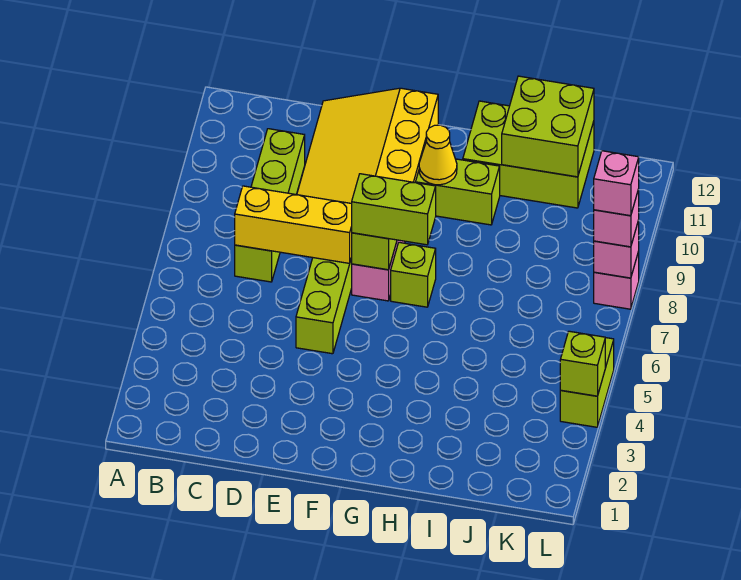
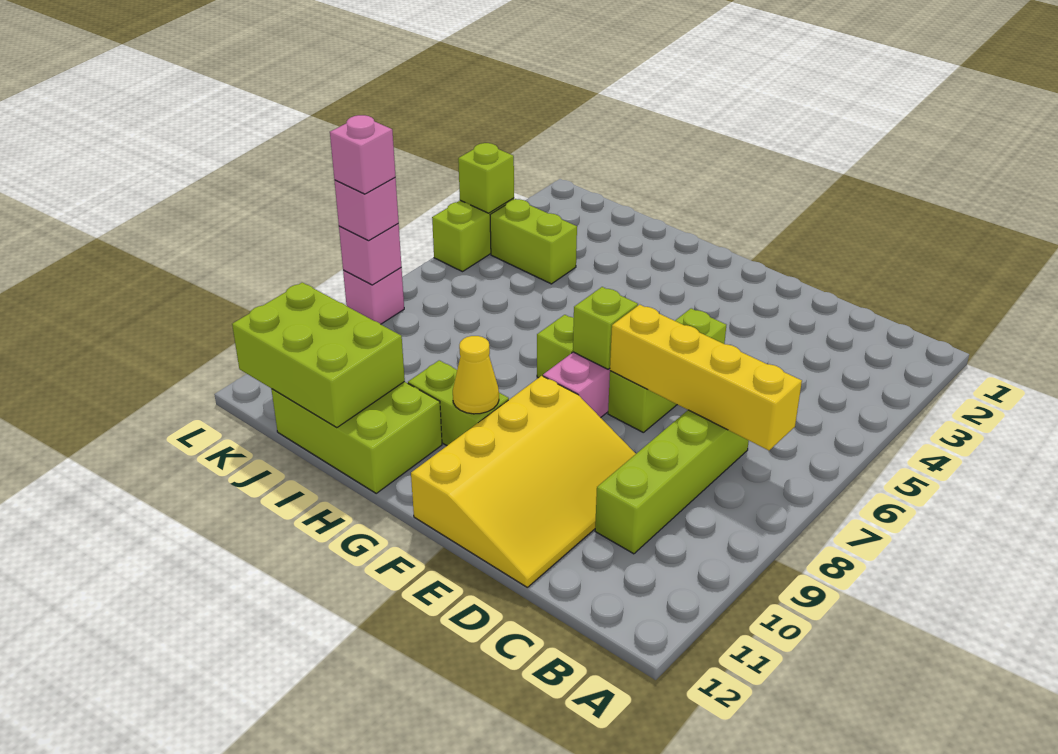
yellow brick C7:E7 level 2 -> yellow brick B7:E7 level 2
lime brick F7:G7 level 3 -> lime brick J4:K4 level 1
lime brick I11:J12 level 2 -> lime brick I11:K12 level 2

